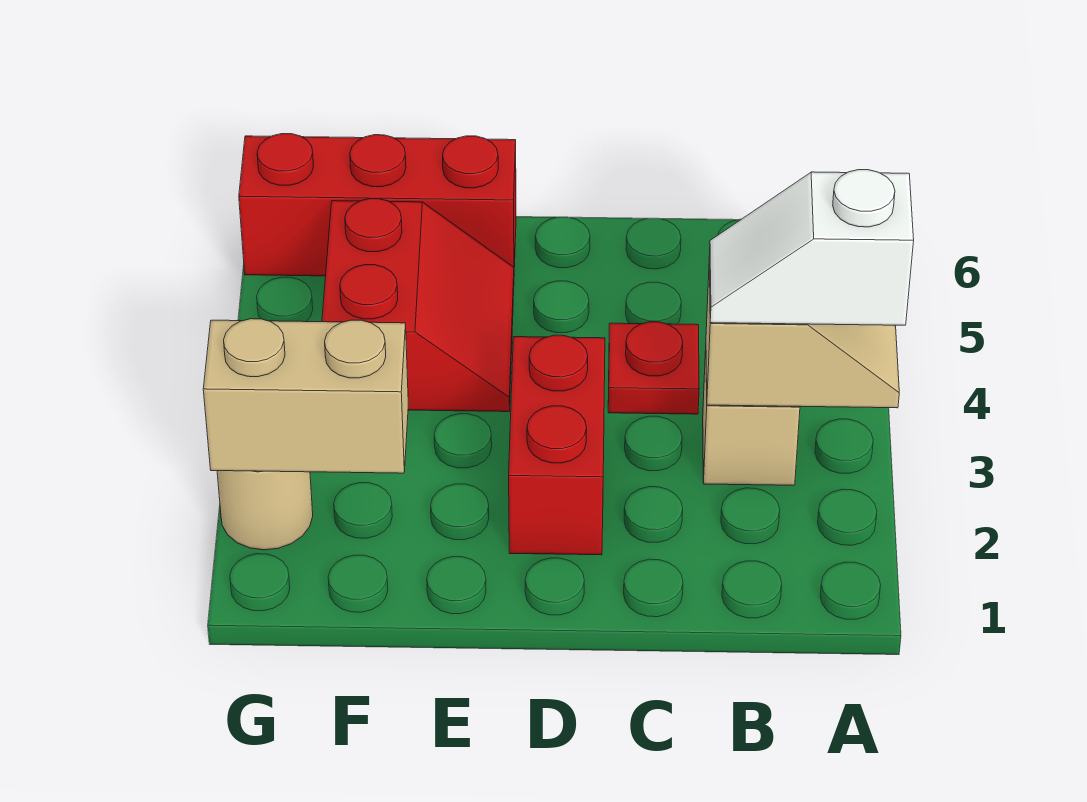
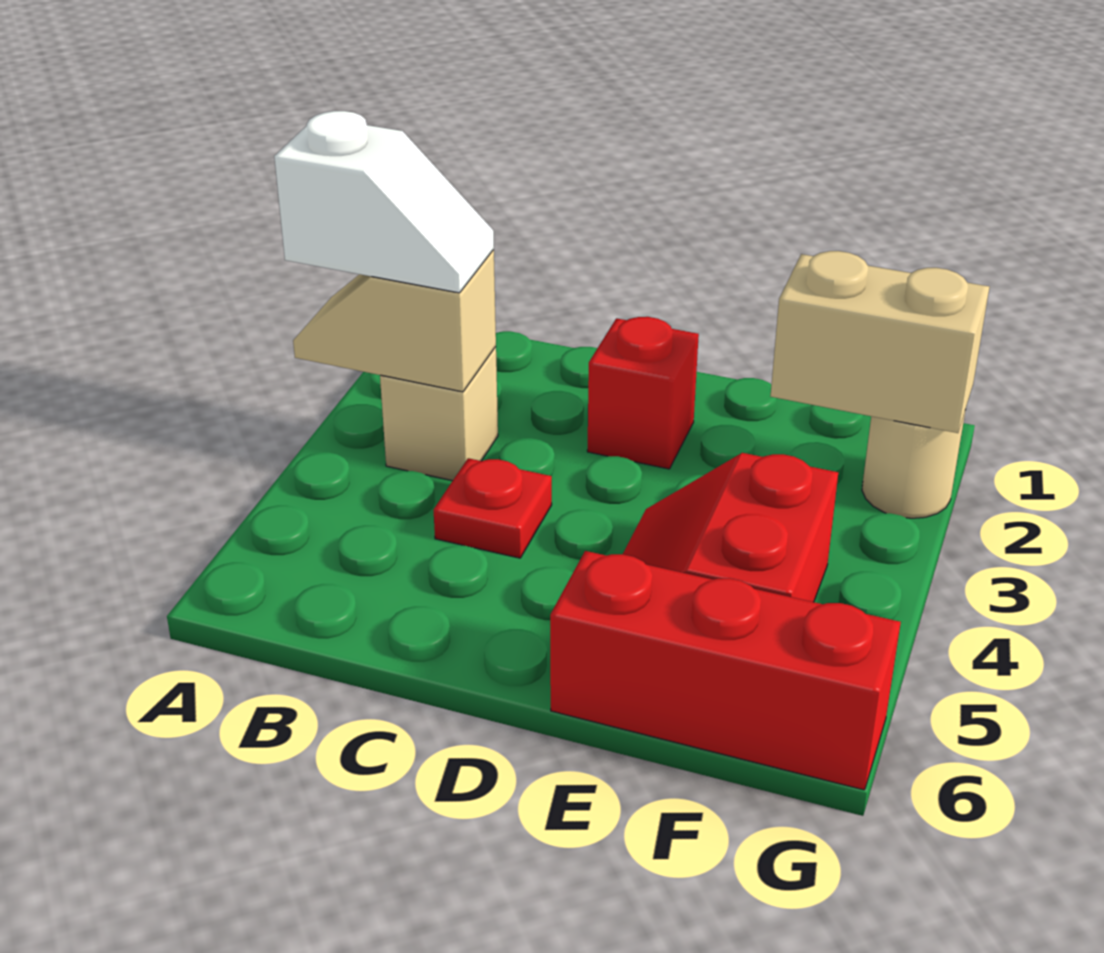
red brick D2:D3 level 1 -> red brick D2 level 1

